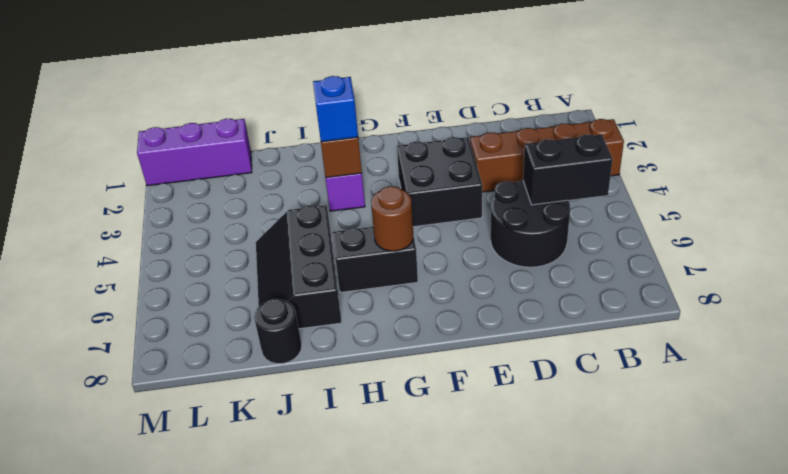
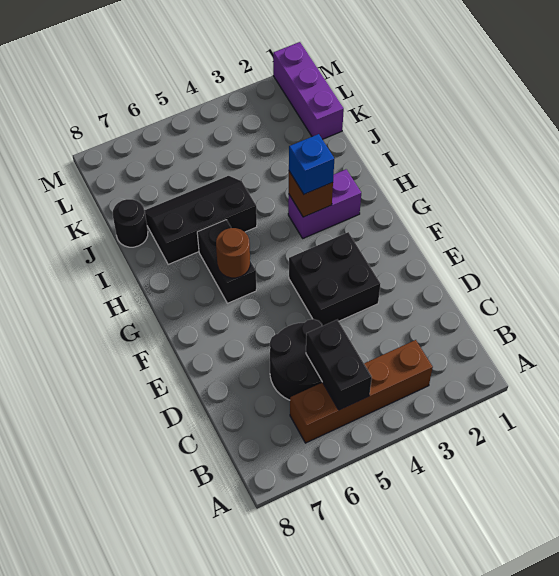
brown brick A3:D3 level 1 -> brown brick B3:B6 level 1

